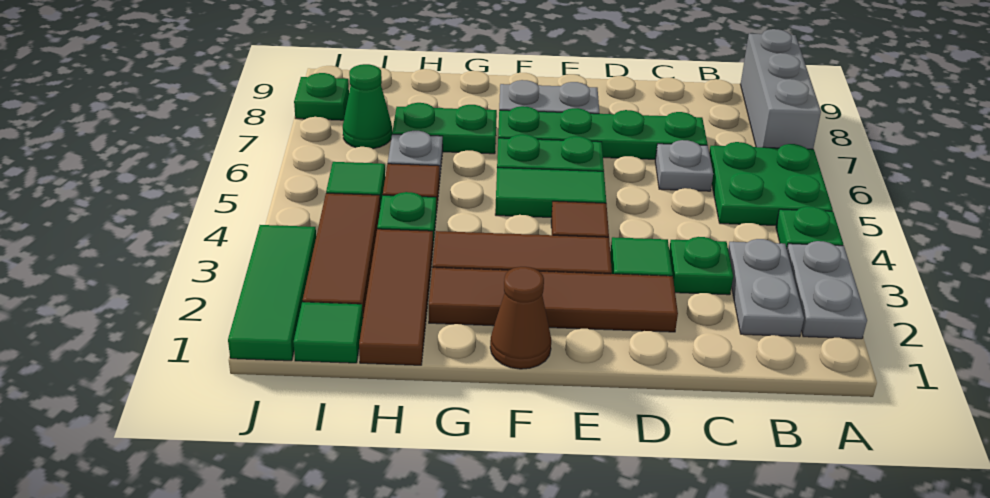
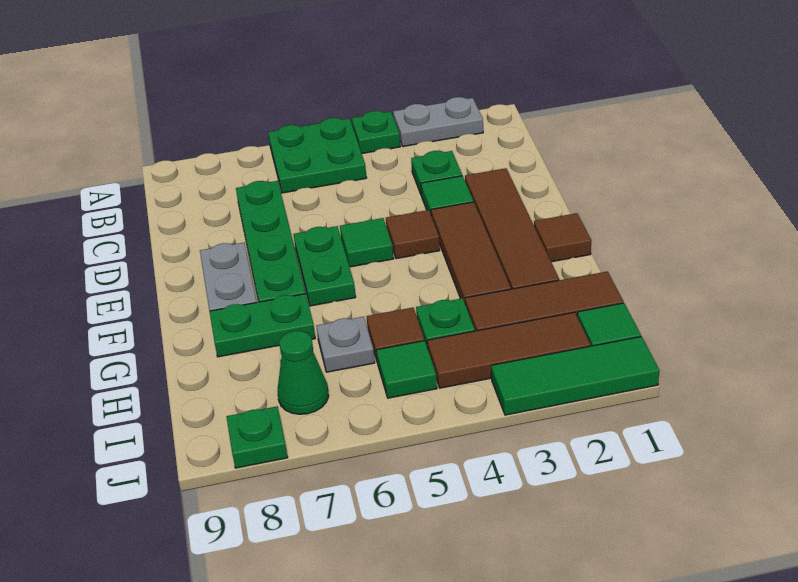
grey brick A7:A9 level 1 -> none
grey plate B2:B3 level 1 -> none
grey plate C6 level 1 -> none
green tile E5:F5 level 1 -> green tile E5 level 1
brown cone F1 level 1 -> brown tile F1 level 1
green plate G7:H7 level 1 -> green plate G7:G8 level 1

